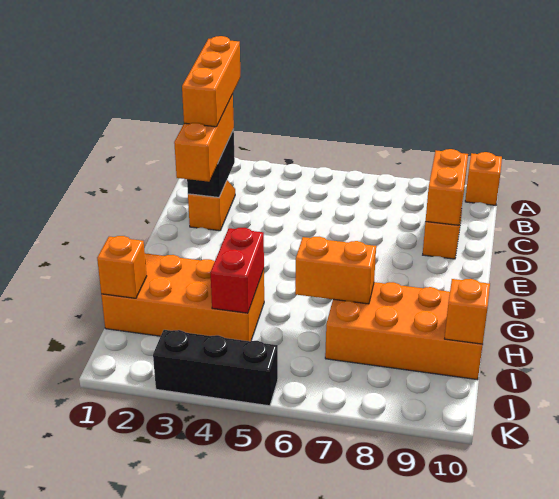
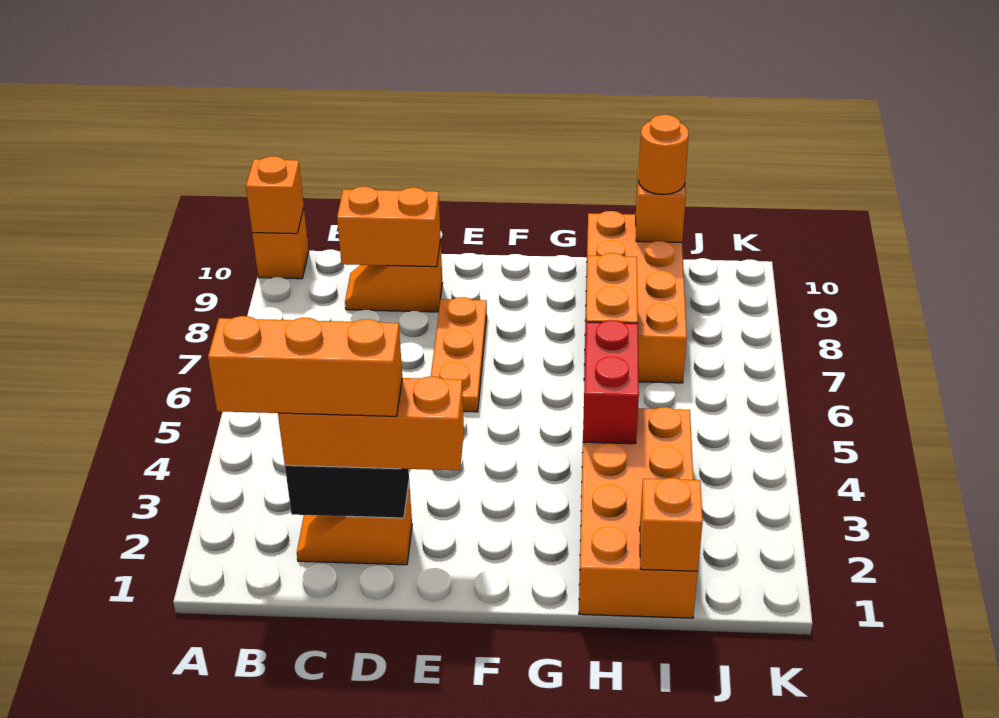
none -> orange brick A10 level 2
none -> orange plate E6:E8 level 1
red brick H4:I4 level 2 -> red brick H4:H5 level 2
none -> orange round brick I10 level 3
black brick K3:K5 level 1 -> none

